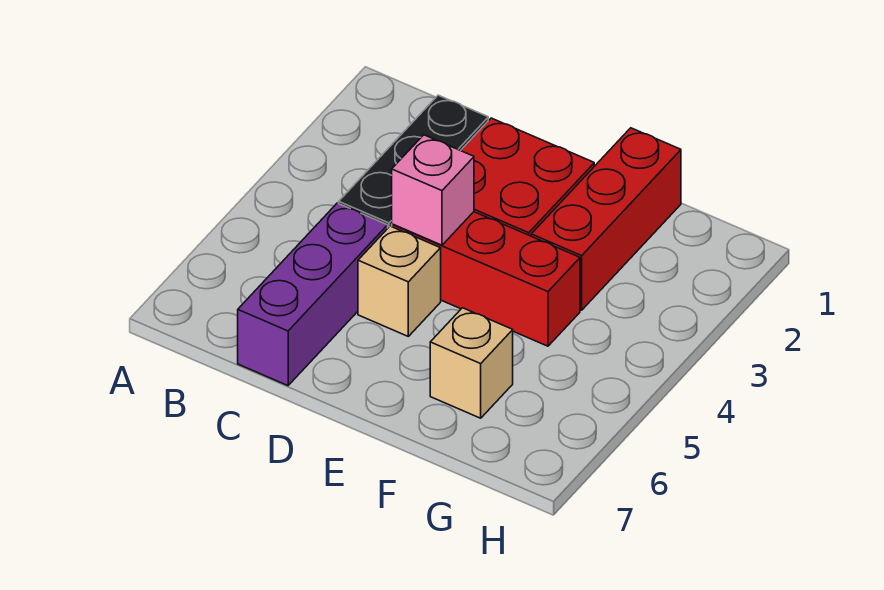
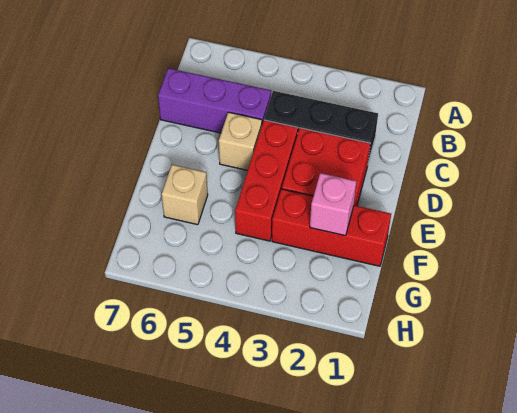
pink brick D4 level 2 -> pink brick F2 level 2

